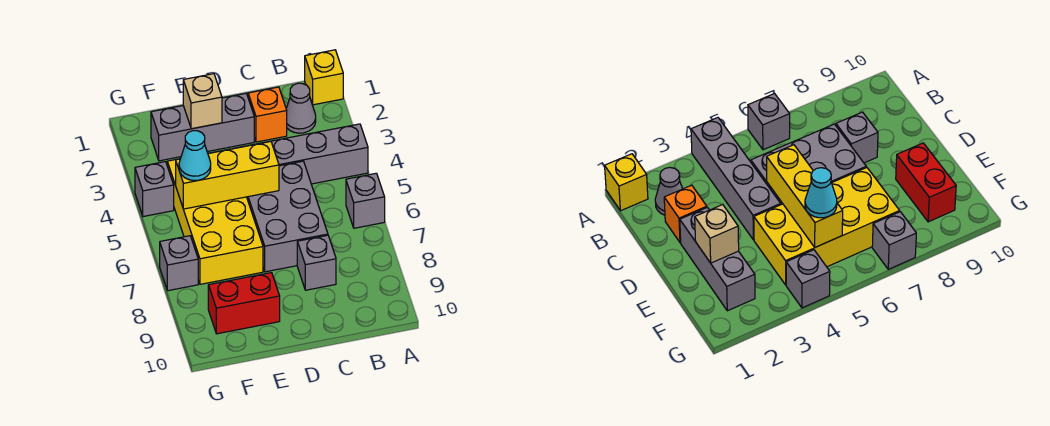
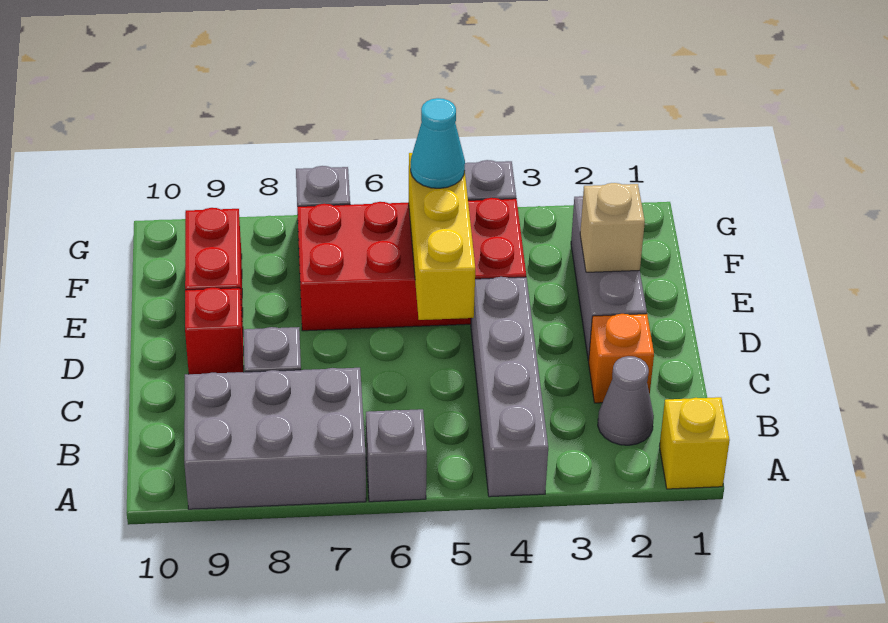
grey brick C5:D7 level 1 -> grey brick A7:B9 level 1
none -> red brick D9 level 1
yellow brick E4:F7 level 1 -> red brick E4:F7 level 1

